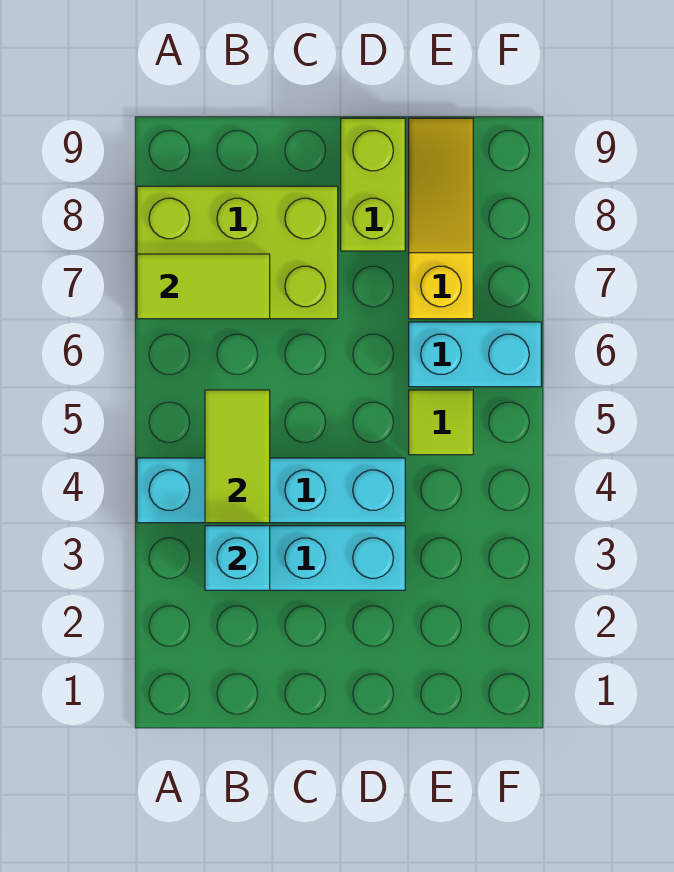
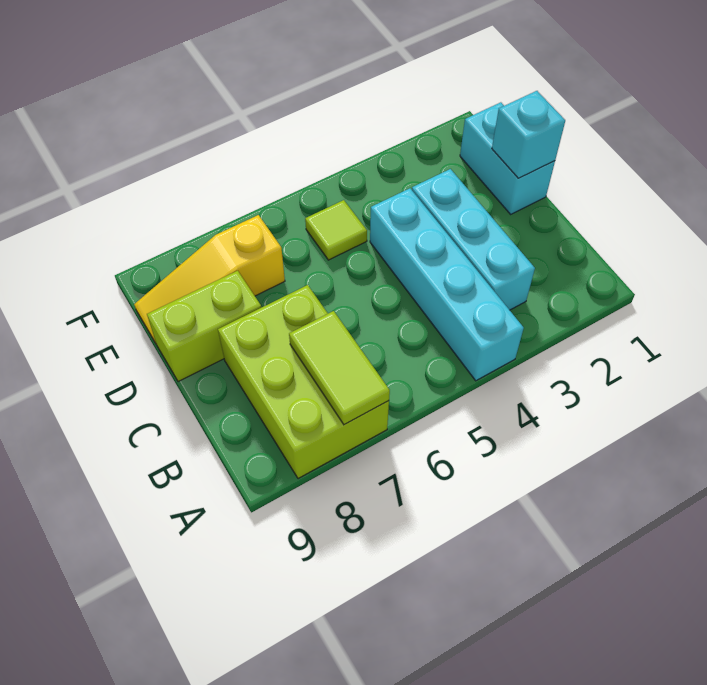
cyan brick B3 level 2 -> cyan brick D1 level 2
lime tile B4:B5 level 2 -> none
cyan brick E6:F6 level 1 -> cyan brick D1:E1 level 1

